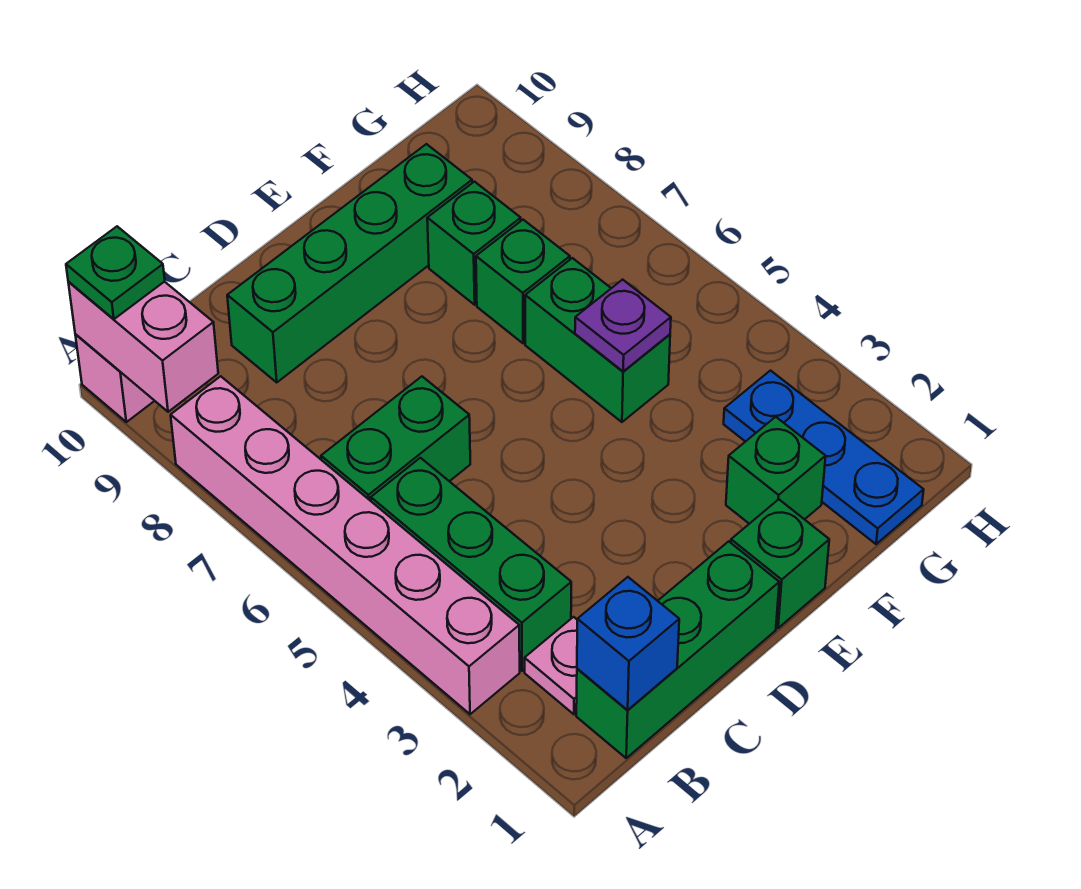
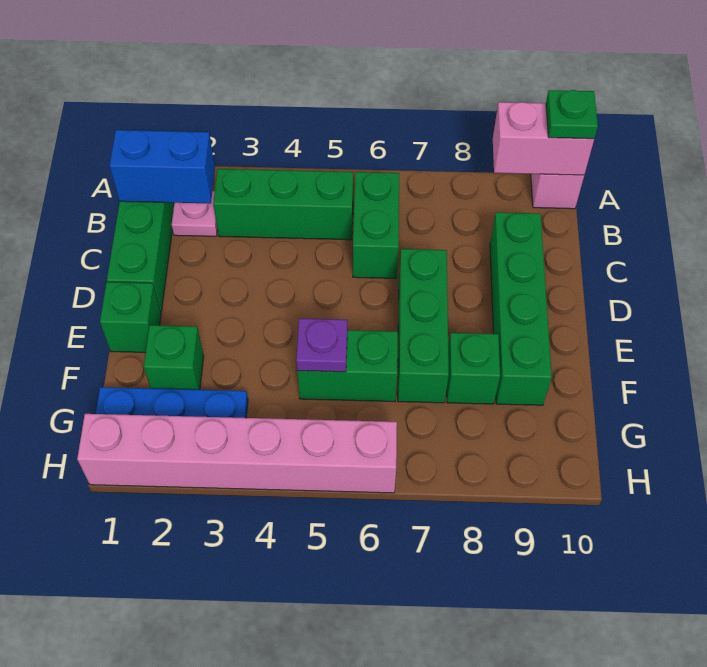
pink brick A3:A8 level 1 -> pink brick H1:H6 level 1
blue brick B1 level 2 -> blue brick B1:B2 level 2
green brick F7 level 1 -> green brick D7:F7 level 1

